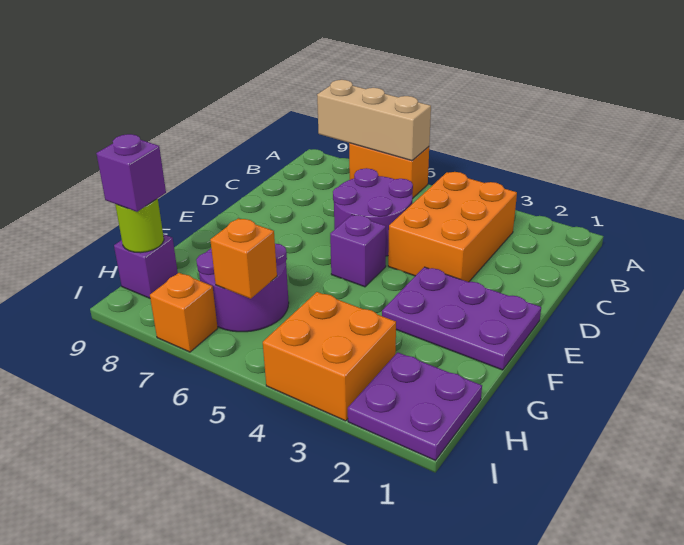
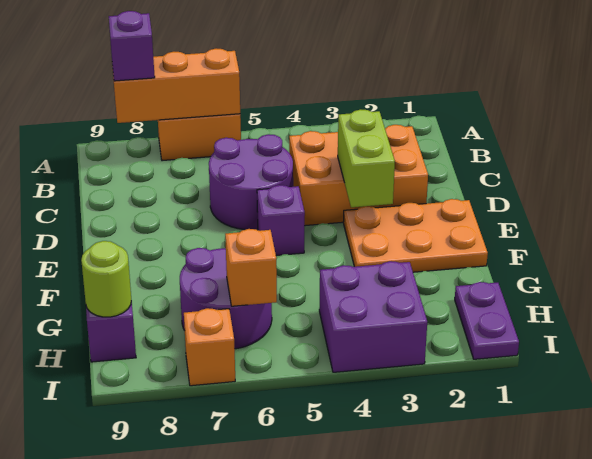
tan brick A6:A8 level 2 -> orange brick A6:A8 level 2
orange brick B3:D4 level 1 -> orange brick C2:D4 level 1
none -> lime brick D3:E3 level 2
purple plate E1:F3 level 1 -> orange plate E1:F3 level 1
purple plate H1:I2 level 1 -> purple plate H1:I1 level 1
orange brick H3:I4 level 1 -> purple brick H3:I4 level 1
purple brick H9 level 3 -> purple brick A8 level 3

